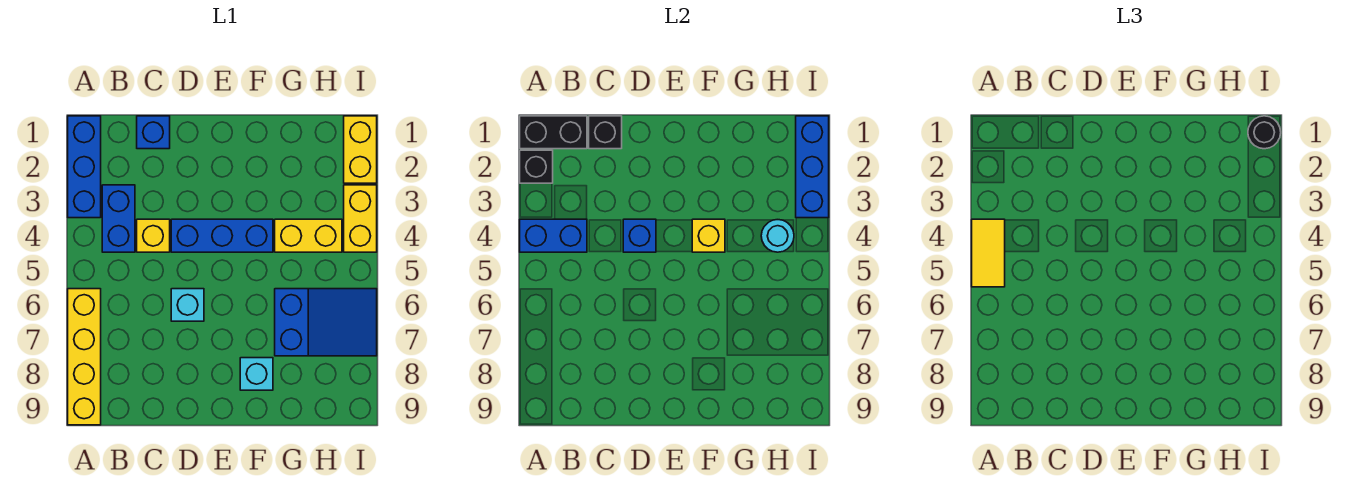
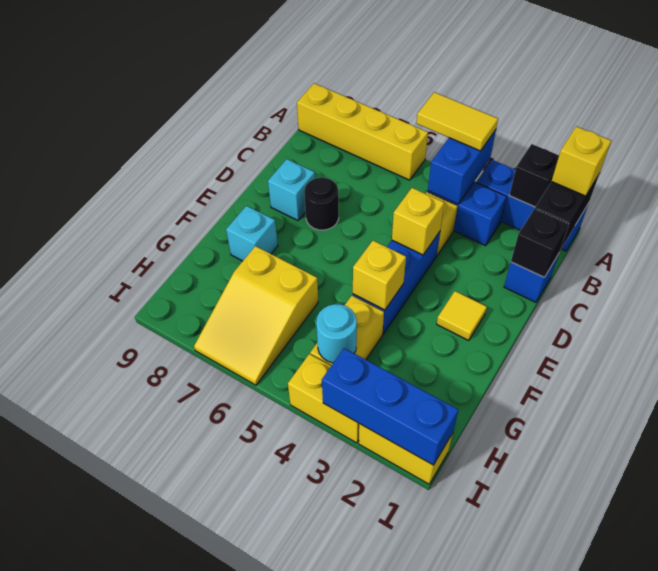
none -> yellow brick A1 level 3
blue brick D4 level 2 -> yellow brick D4 level 2
cyan brick D6 level 1 -> cyan brick D8 level 1
none -> yellow tile E2 level 1
blue slope G6:I7 level 1 top G -> yellow slope G6:I7 level 1 top G
black round brick I1 level 3 -> black round brick D7 level 1

